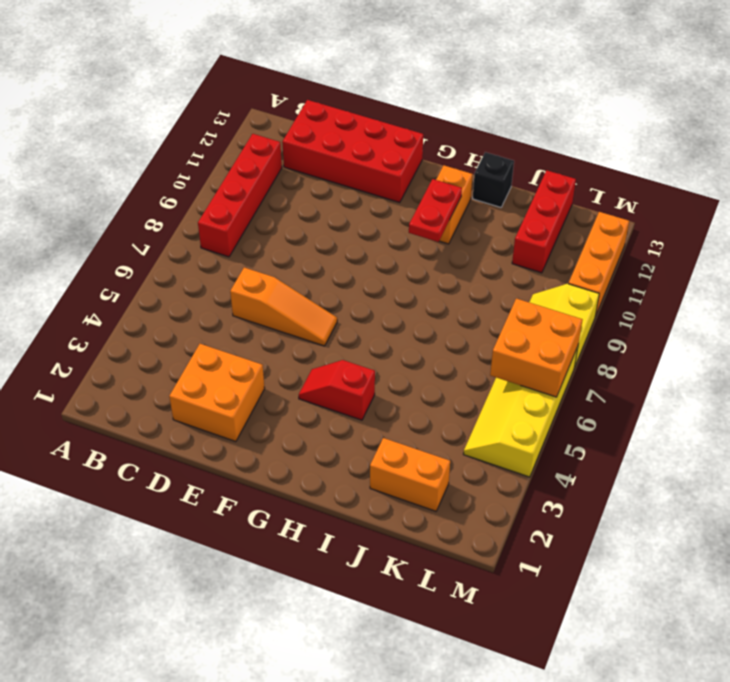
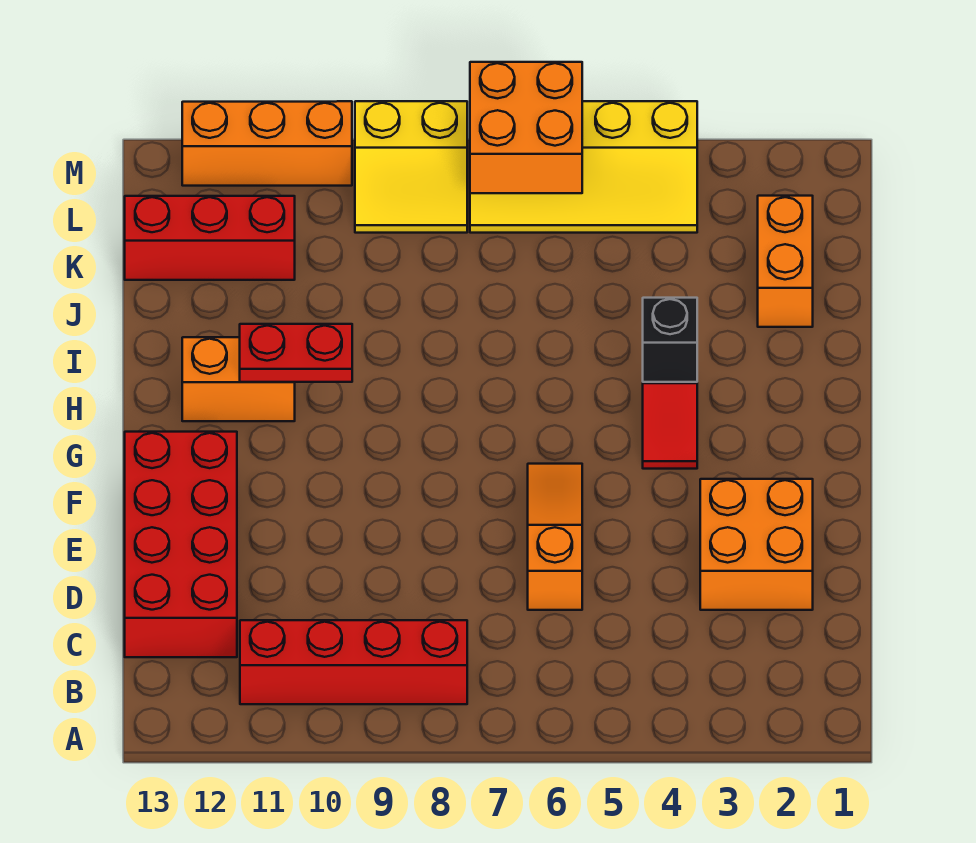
black brick I13 level 1 -> black brick H4 level 2

